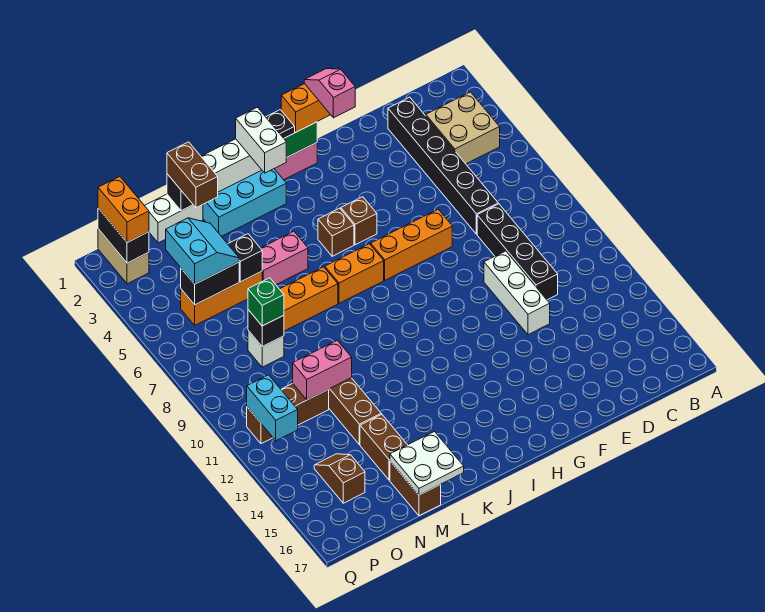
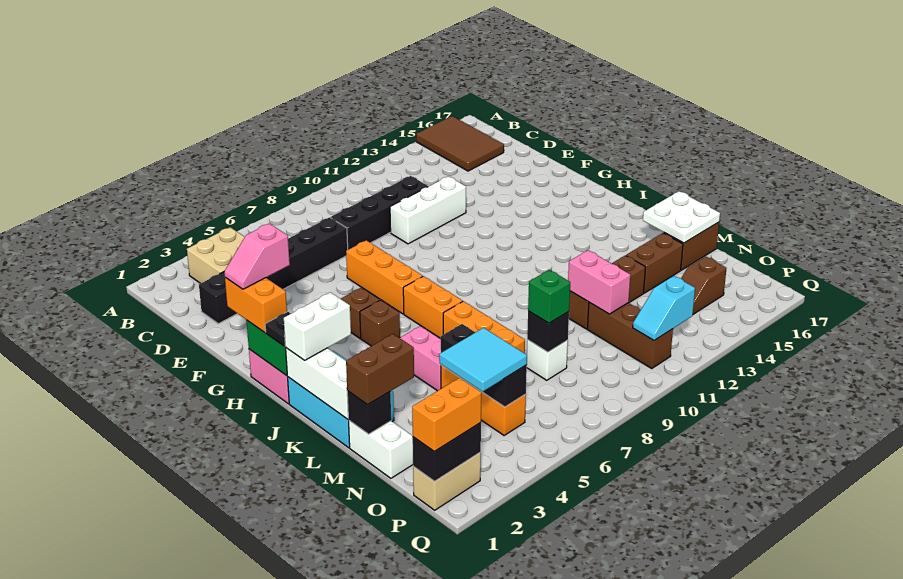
none -> brown tile A15:C16 level 1
cyan slope N4:O5 level 3 top O -> cyan tile N4:O5 level 3
cyan brick P11:P12 level 2 -> cyan slope P11:P12 level 2 top 12

